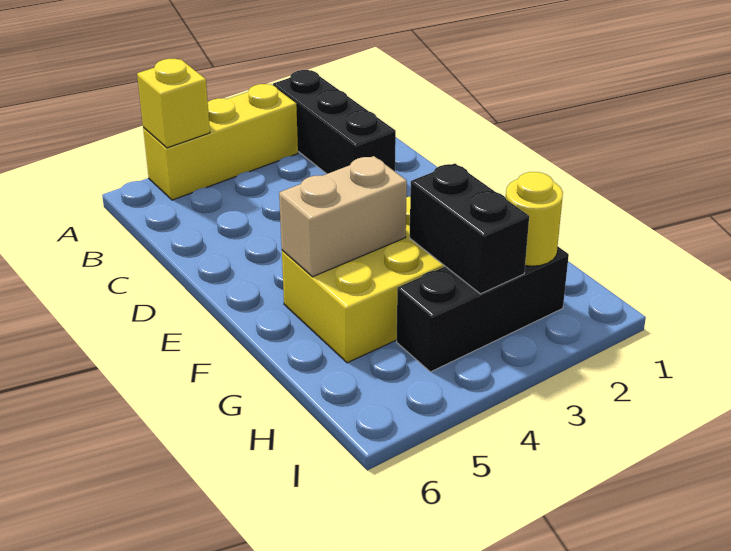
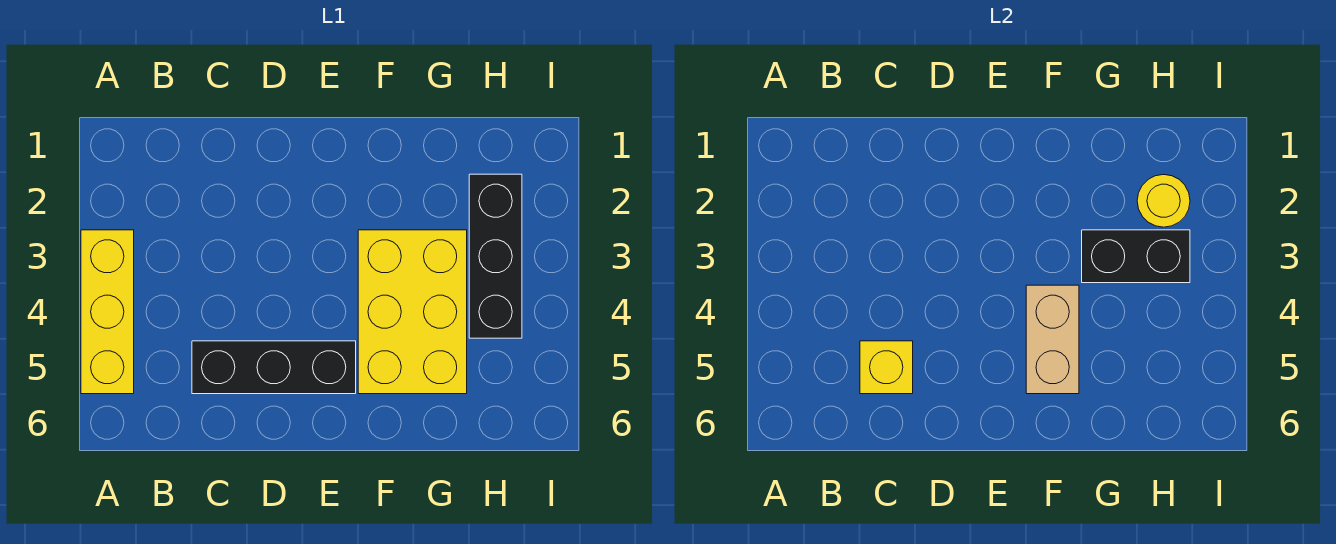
black brick A2:C2 level 1 -> black brick C5:E5 level 1
yellow brick A5 level 2 -> yellow brick C5 level 2

